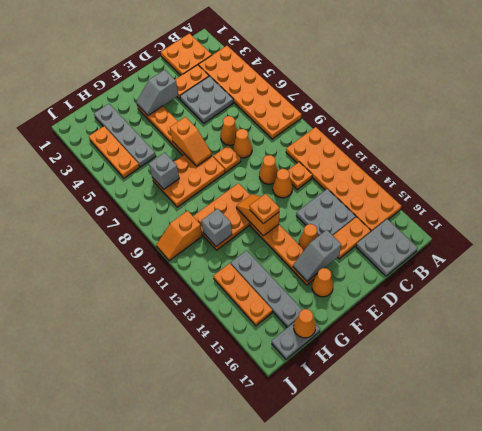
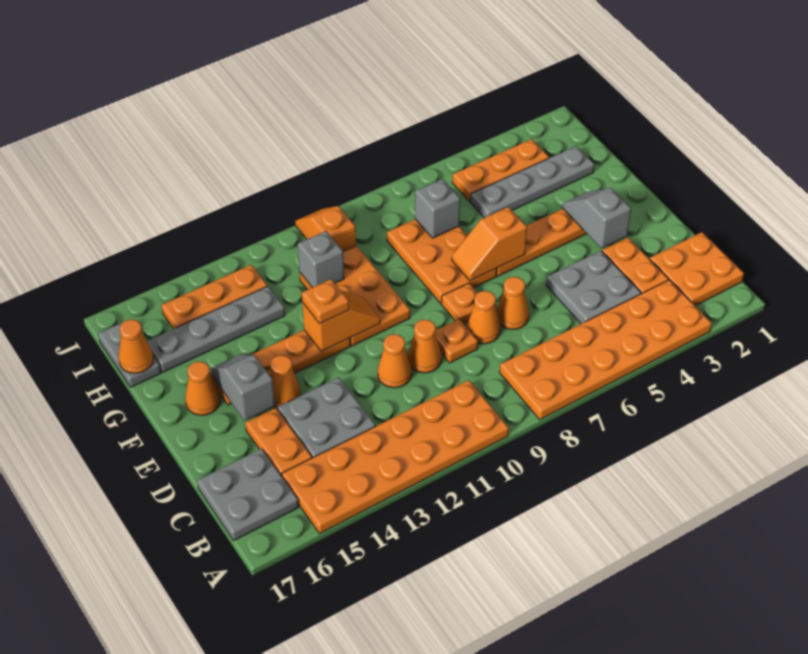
orange plate C11 level 1 -> orange plate D9 level 1

